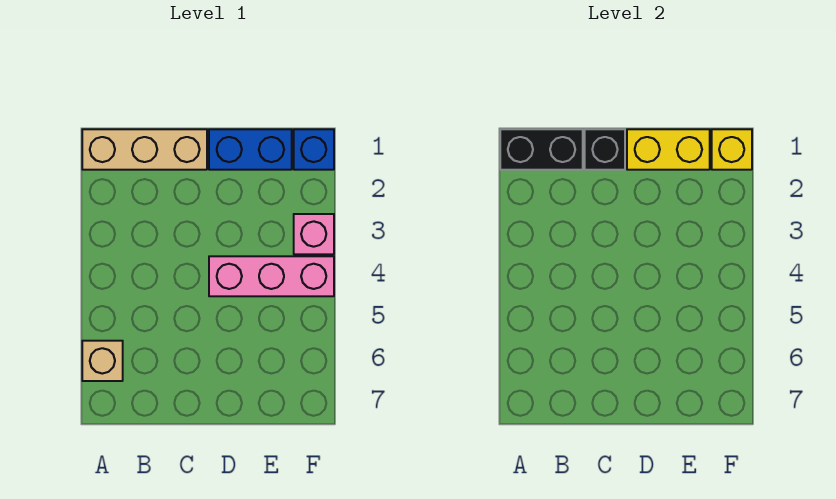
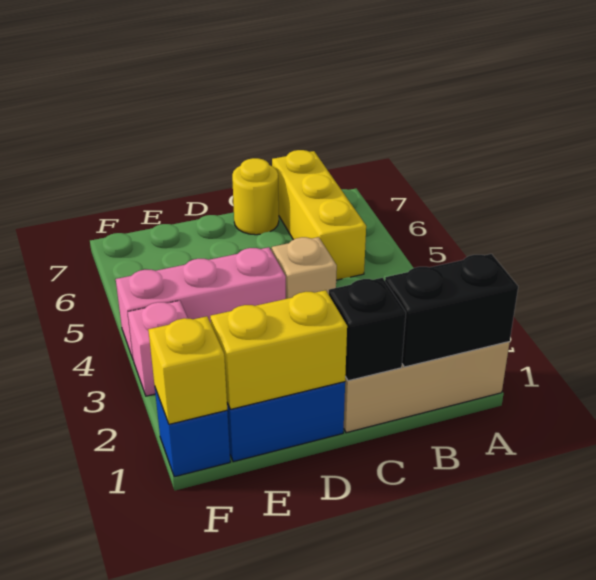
tan brick A6 level 1 -> tan brick C4 level 1
none -> yellow brick B5:B7 level 1
none -> yellow round brick C7 level 1

